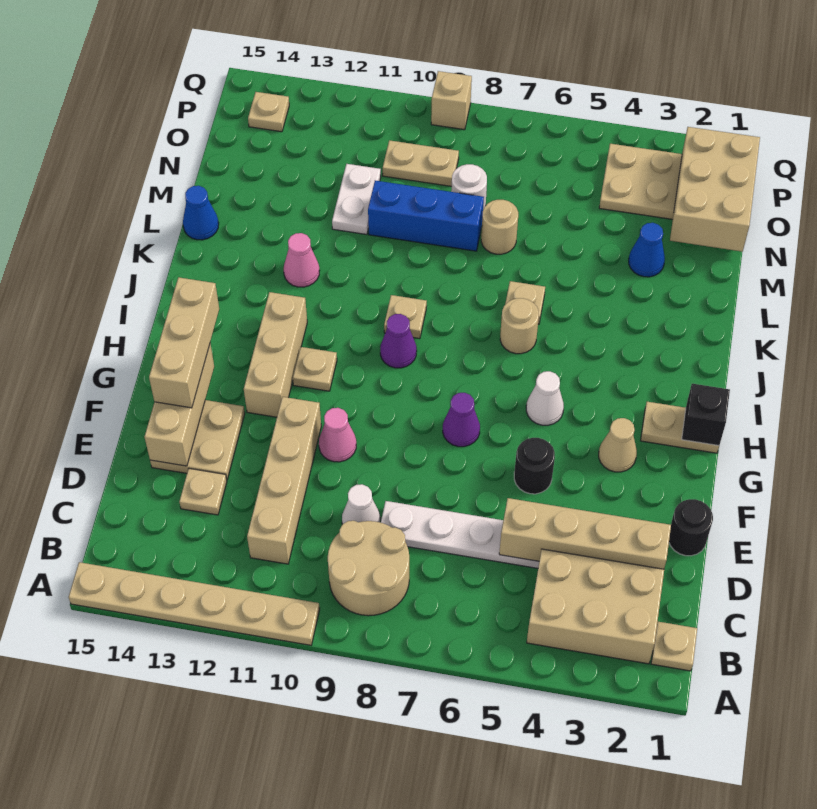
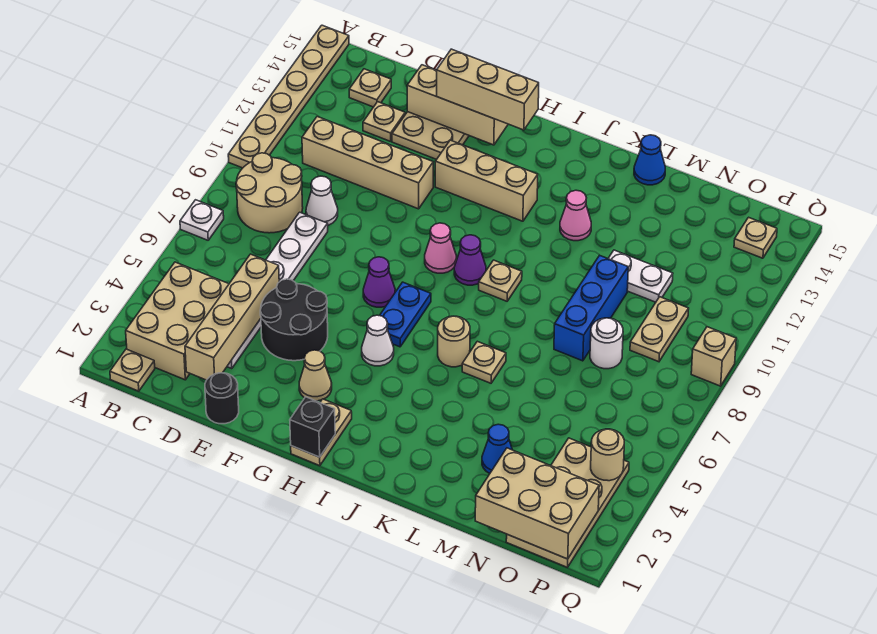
none -> white plate A7 level 1
black round brick F5 level 1 -> black round brick E4:F5 level 1
pink cone F10 level 1 -> pink cone H9 level 1
none -> blue plate H6:H7 level 1
tan plate H11 level 1 -> tan plate C14 level 1
tan round brick M7 level 1 -> tan round brick P4 level 2

